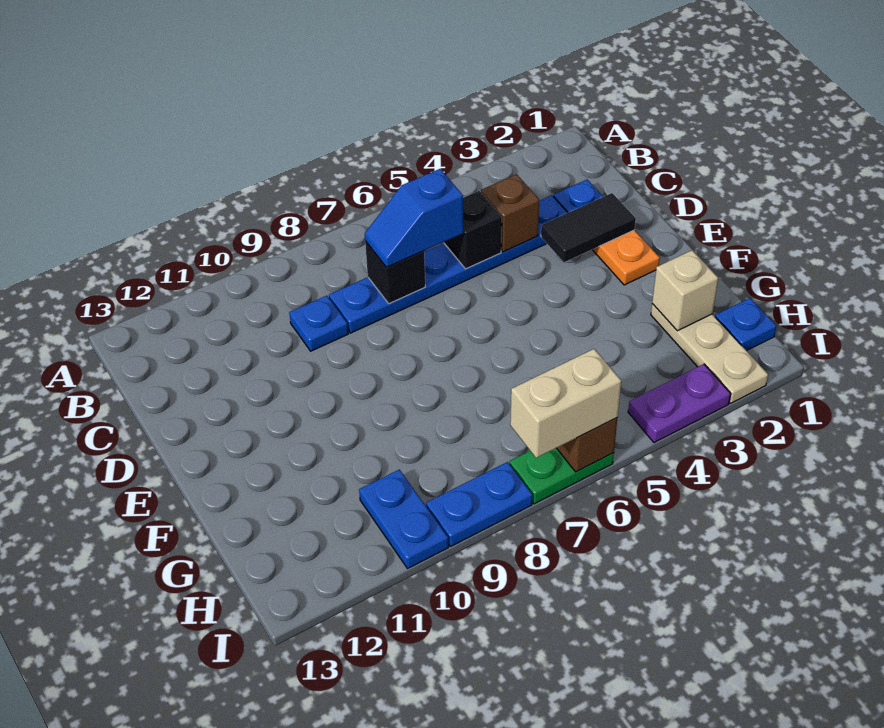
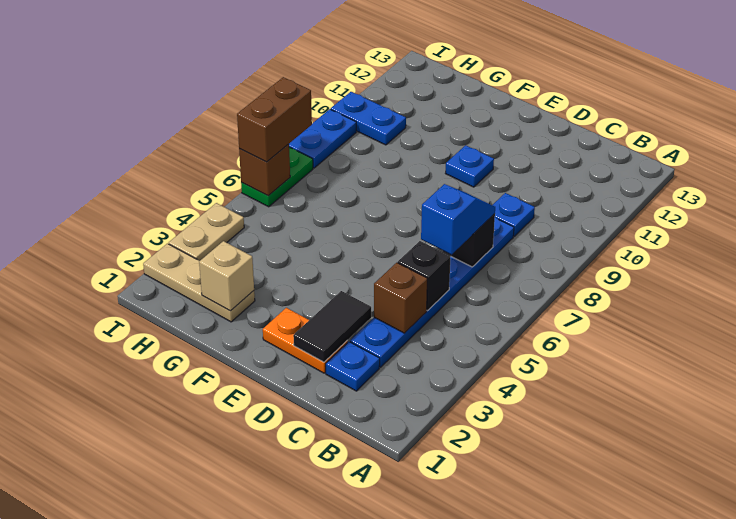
blue plate H1 level 1 -> blue plate E10 level 1
purple plate I3:I4 level 1 -> tan plate I3:I4 level 1
tan brick I6:I7 level 3 -> brown brick I6:I7 level 3

